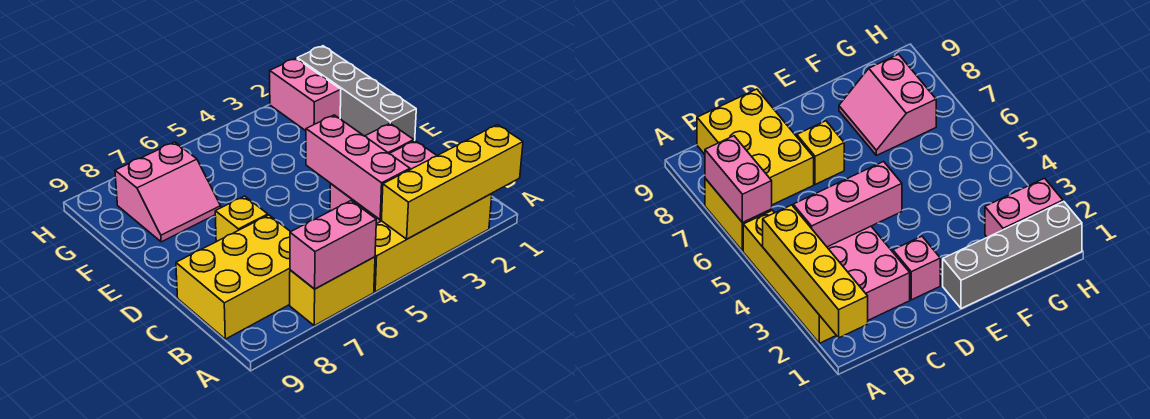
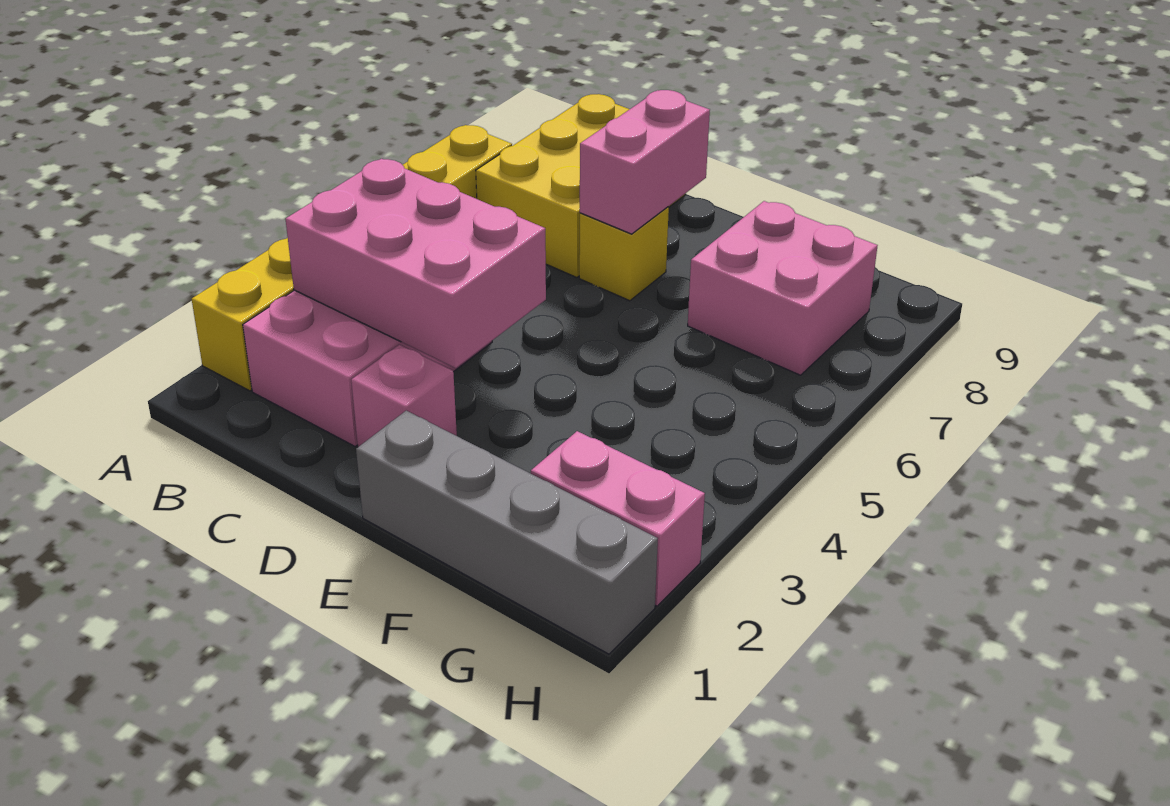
yellow brick A1:A4 level 2 -> none
pink brick A6:A7 level 2 -> pink brick D7:D8 level 2
pink brick B4:D4 level 2 -> pink brick B3:D4 level 2
pink slope F7:G8 level 1 top G -> pink brick F7:G8 level 1

